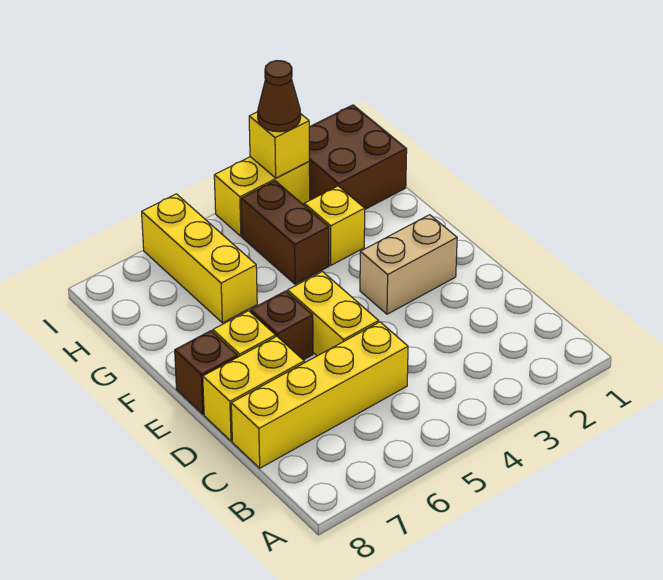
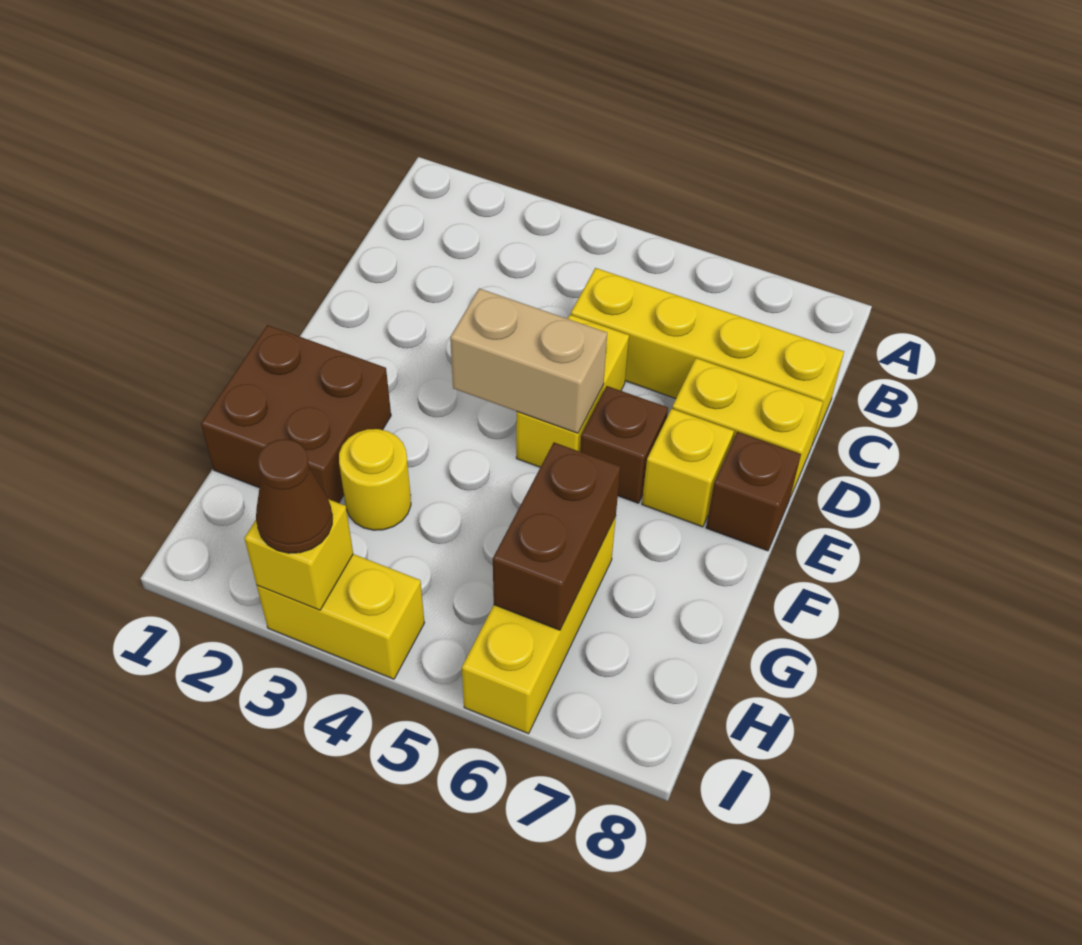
tan brick E2:E3 level 1 -> tan brick E4:E5 level 2
yellow brick G3 level 1 -> yellow round brick G3 level 1
brown brick G4:H4 level 1 -> brown brick G6:H6 level 2
brown brick H1:I2 level 1 -> brown brick F1:G2 level 1

